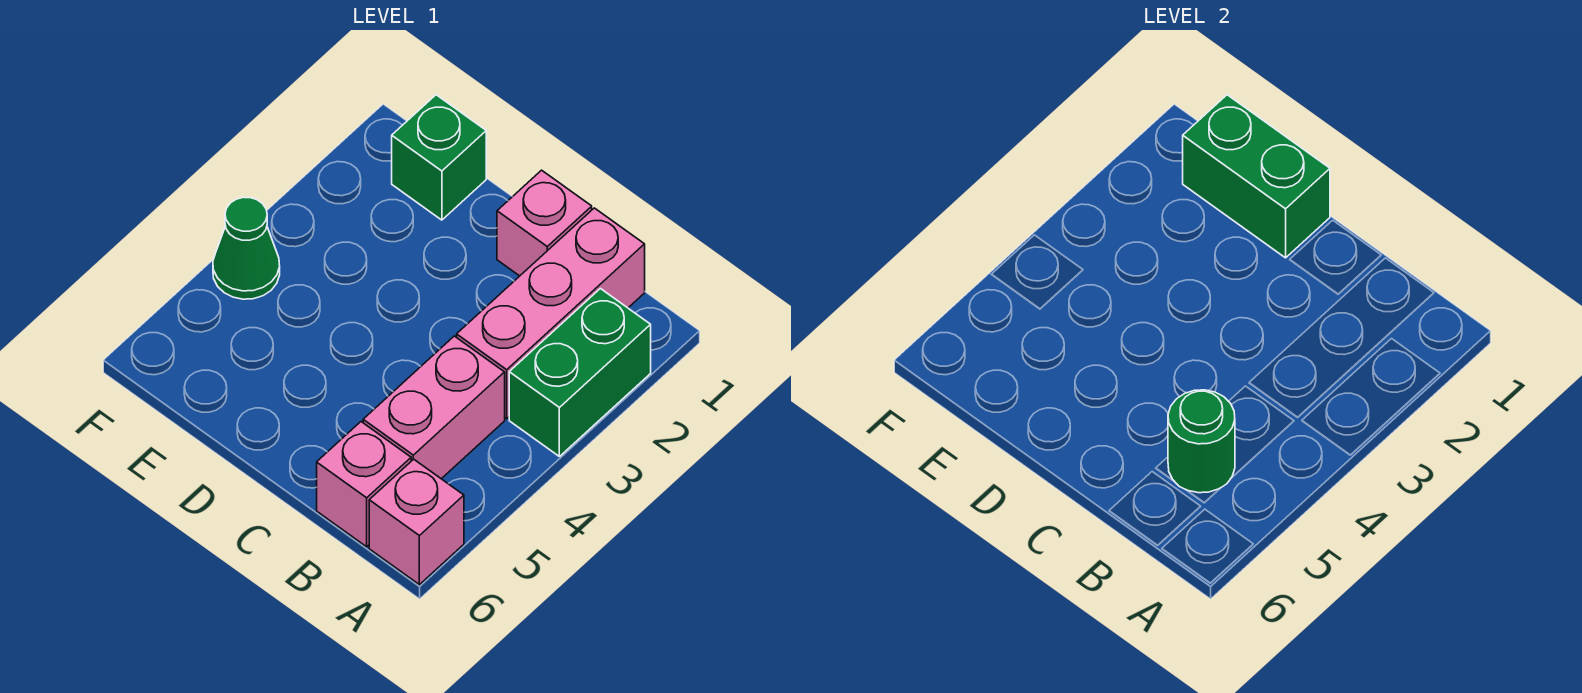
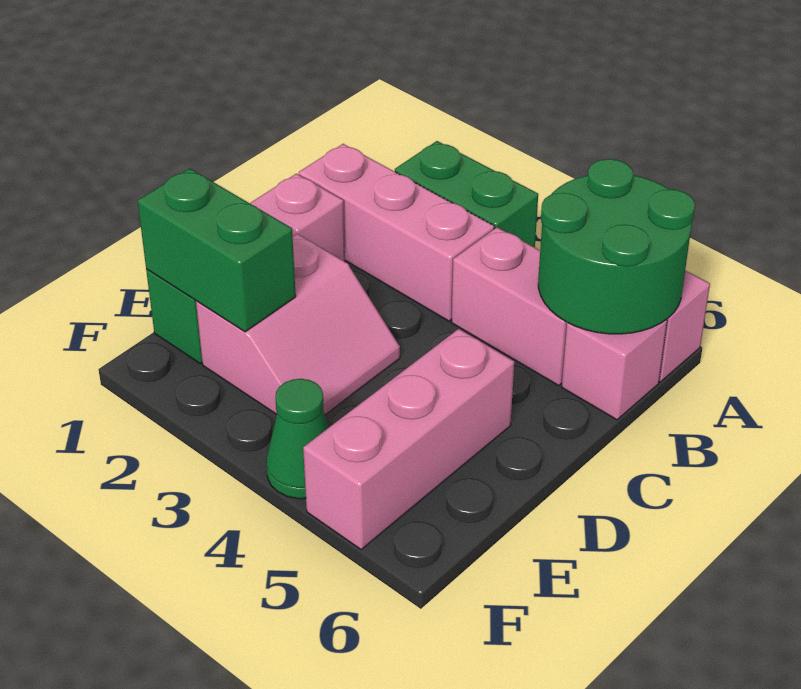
green round brick B5 level 2 -> green round brick A5:B6 level 2
green brick D1:E1 level 2 -> green brick E1:E2 level 2
none -> pink slope D2:E3 level 1 top 2
none -> pink brick D5:F5 level 1

